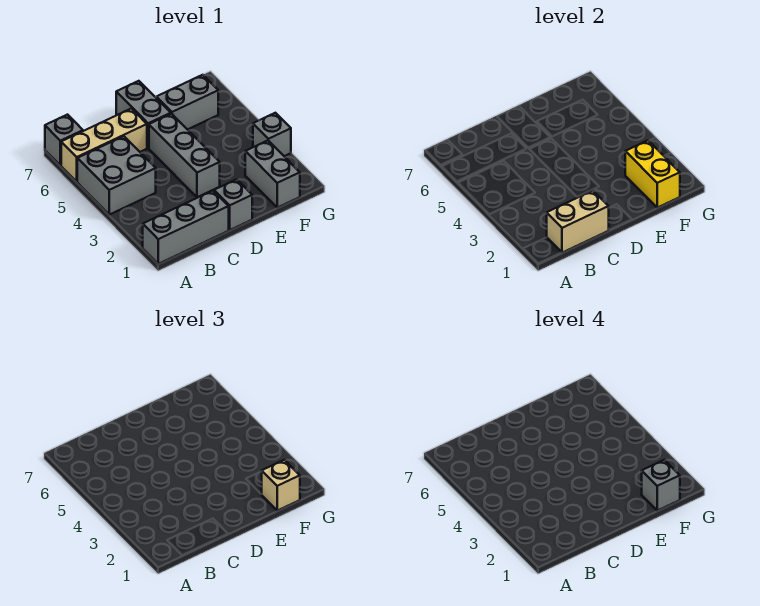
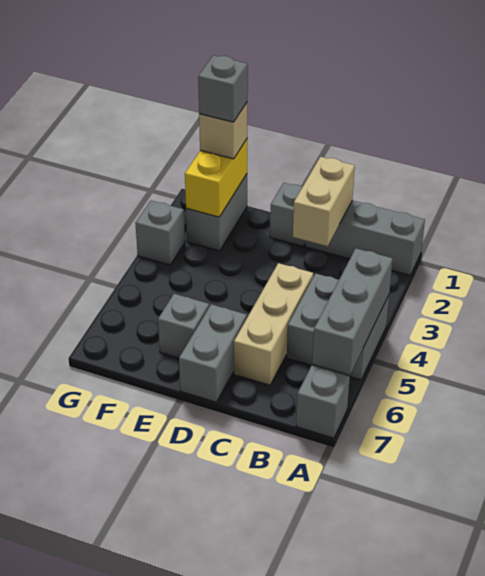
tan brick A6:C6 level 1 -> tan brick C4:C6 level 1
tan brick B1:C1 level 2 -> tan brick C1:C2 level 2
grey brick D3:D5 level 1 -> grey brick A4:A6 level 2
grey brick E6:F6 level 1 -> grey brick E6 level 1

